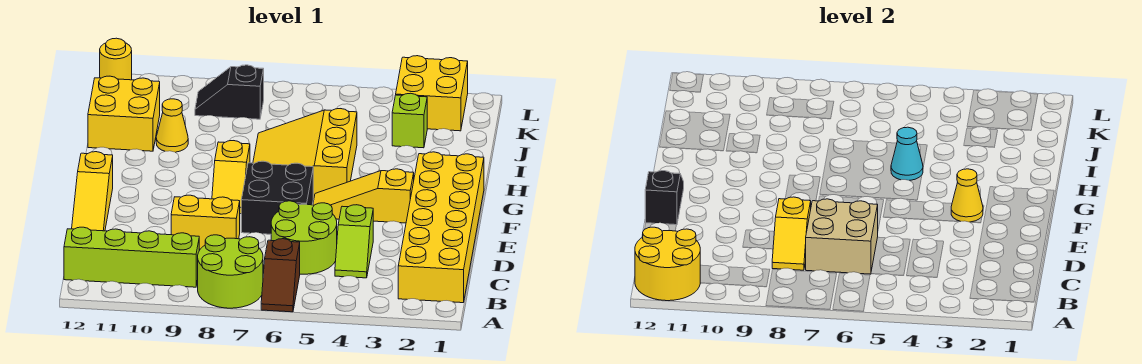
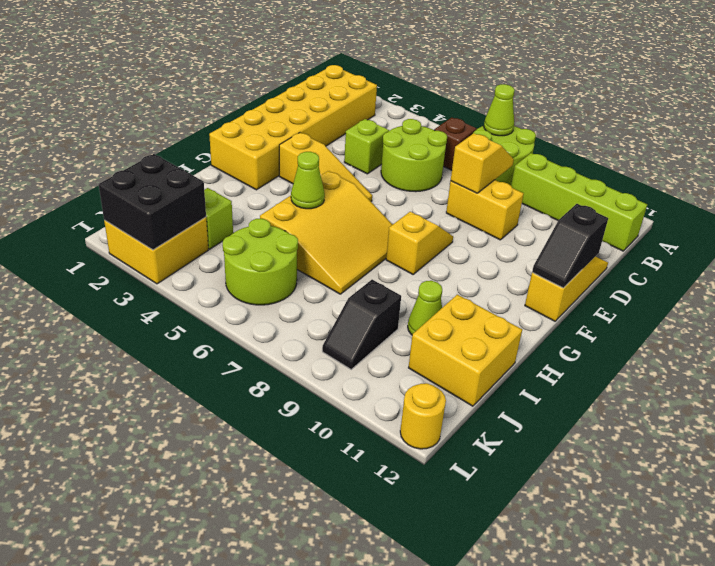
none -> lime cone A7 level 2
yellow round brick A11:B12 level 2 -> none
tan brick C6:D7 level 2 -> none
black brick E6:F7 level 1 -> black brick K2:L3 level 2
yellow cone F3 level 2 -> none
cyan cone H5 level 2 -> lime cone H5 level 2
yellow cone I10 level 1 -> lime cone I10 level 1
none -> lime round brick J5:K6 level 1
black slope K8:K9 level 1 top 8 -> black slope J9:K9 level 1 top J

